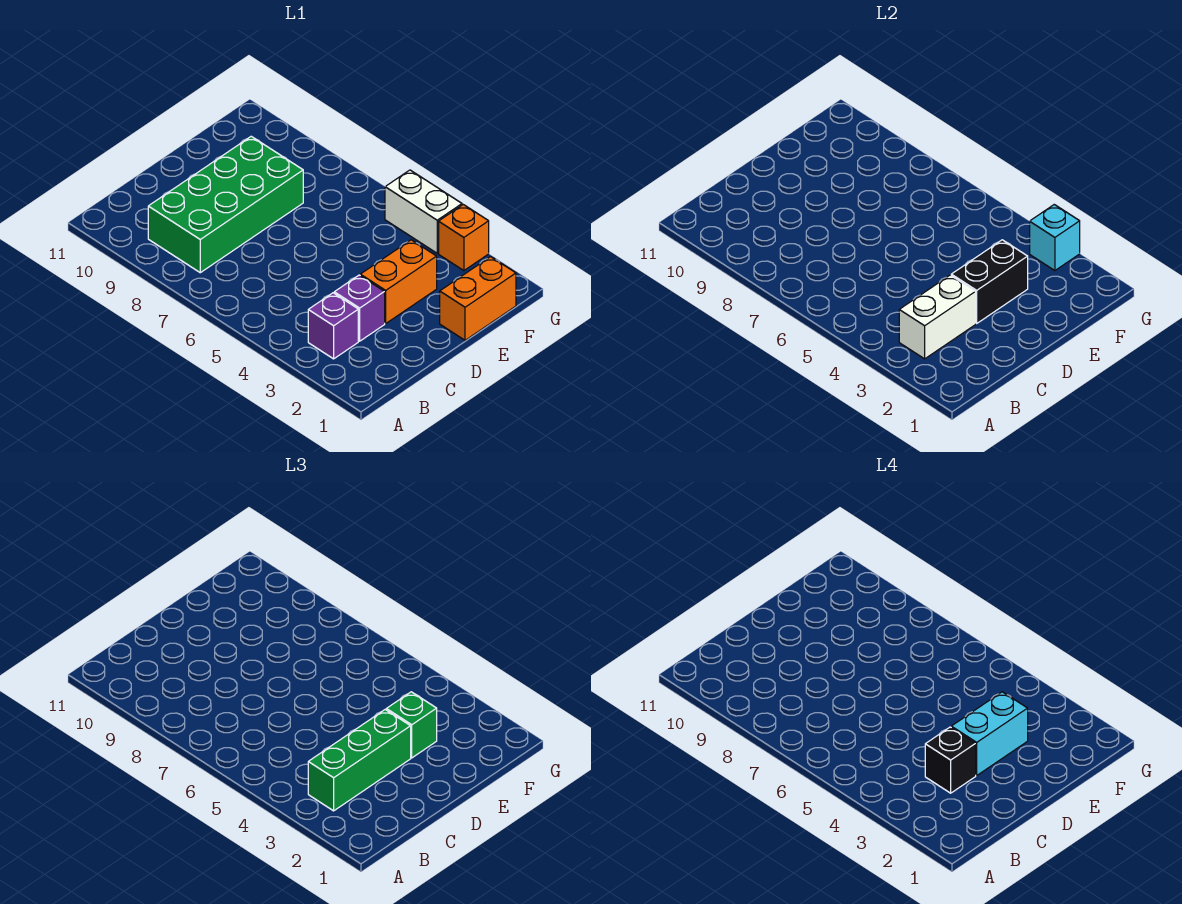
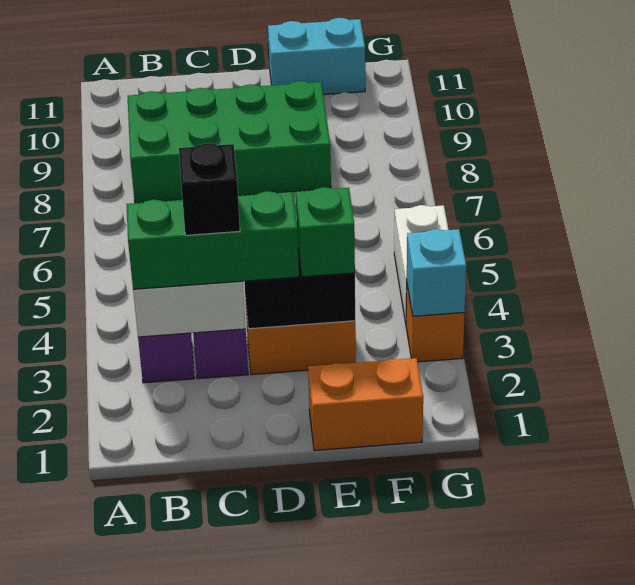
cyan brick D3:E3 level 4 -> cyan brick E11:F11 level 1

